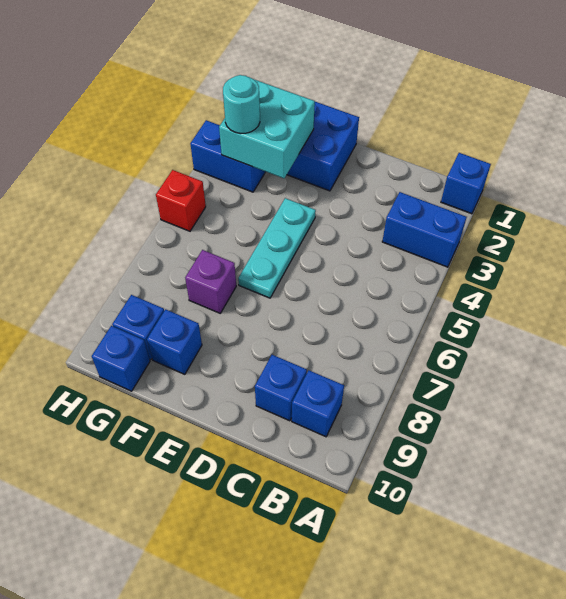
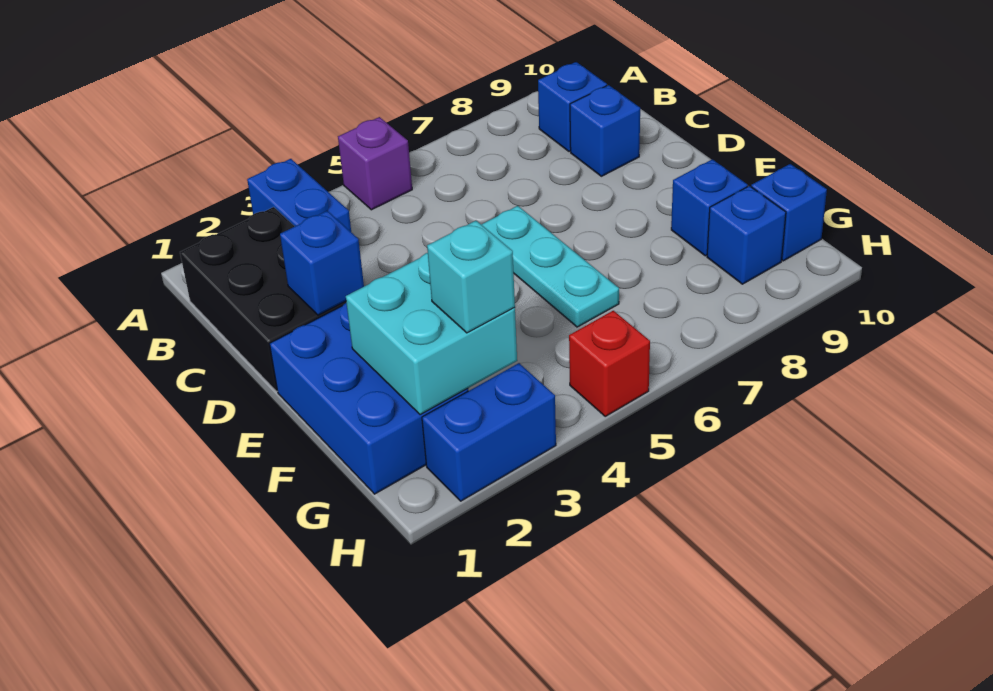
blue brick A1 level 1 -> blue brick D2 level 2
none -> black brick B1:D2 level 1
cyan plate E4:E6 level 1 -> cyan plate D6:F6 level 1
purple brick F7 level 1 -> purple brick A5 level 1
blue brick G3:H3 level 1 -> blue brick H2:H3 level 1
cyan round brick G3 level 3 -> cyan brick G3 level 3

